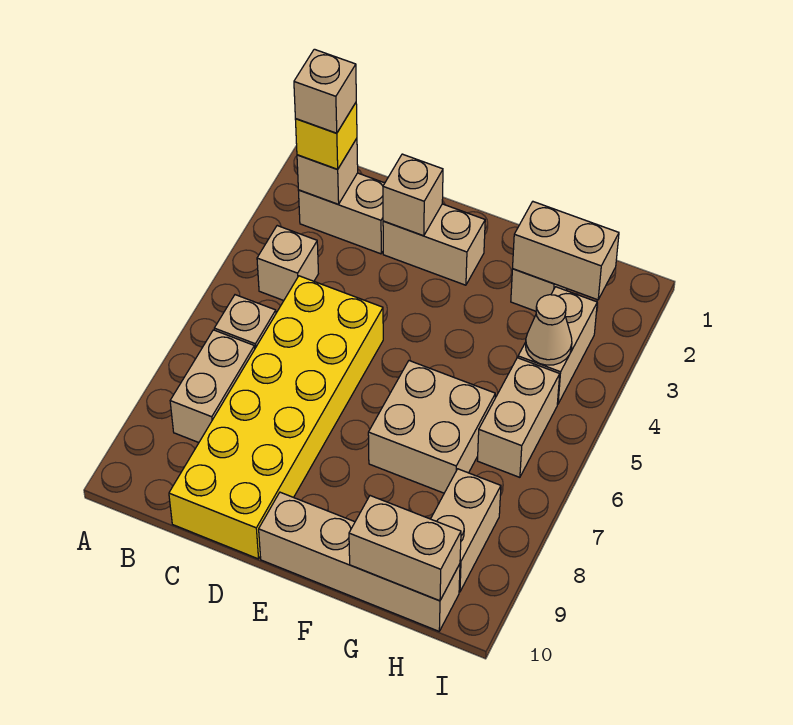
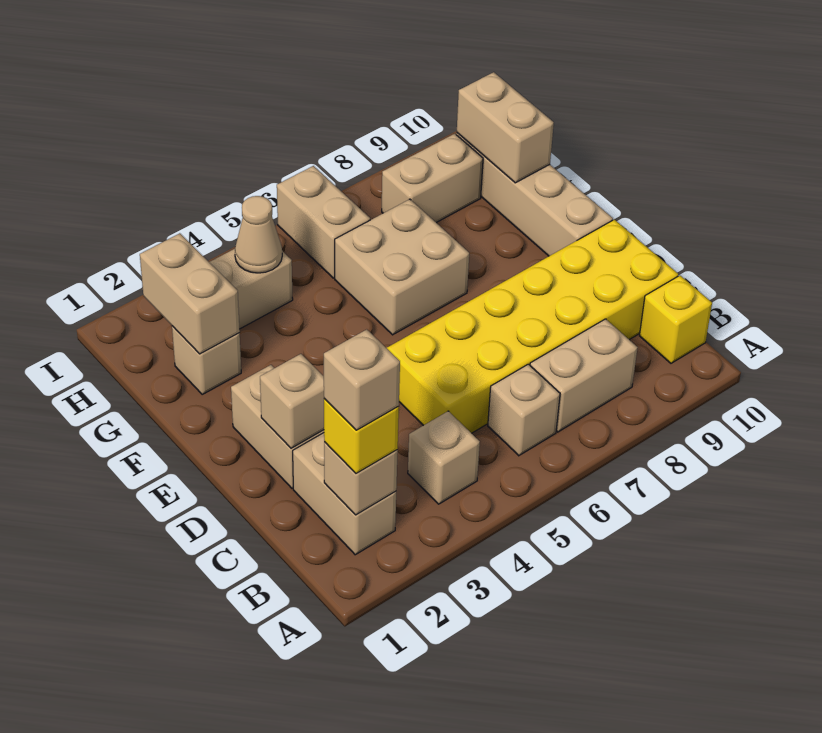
none -> yellow brick B10 level 1
tan brick H5:H6 level 1 -> tan brick H6:I6 level 1

